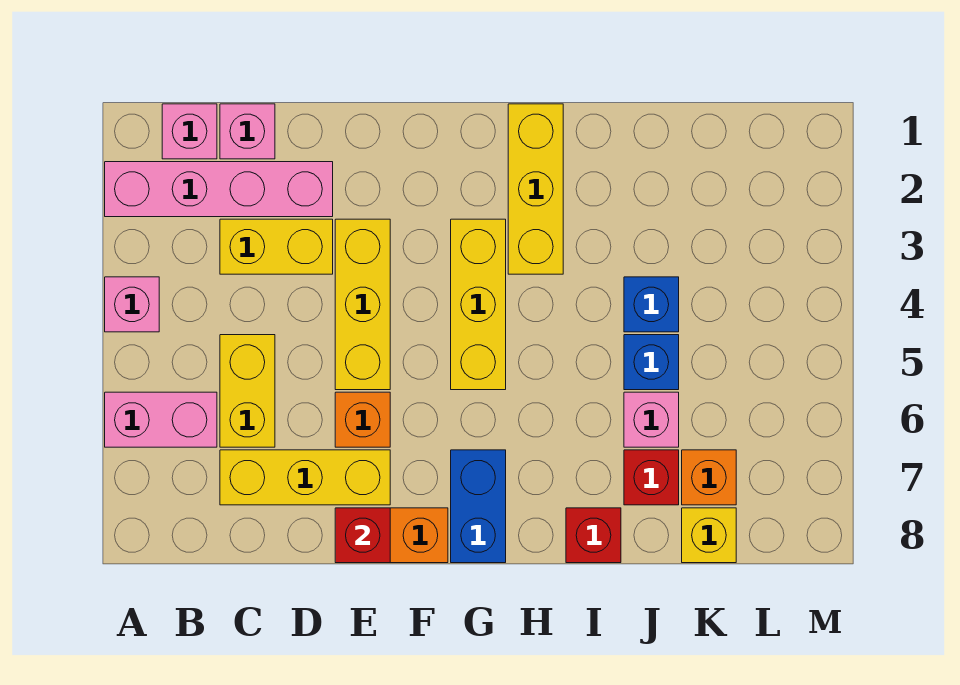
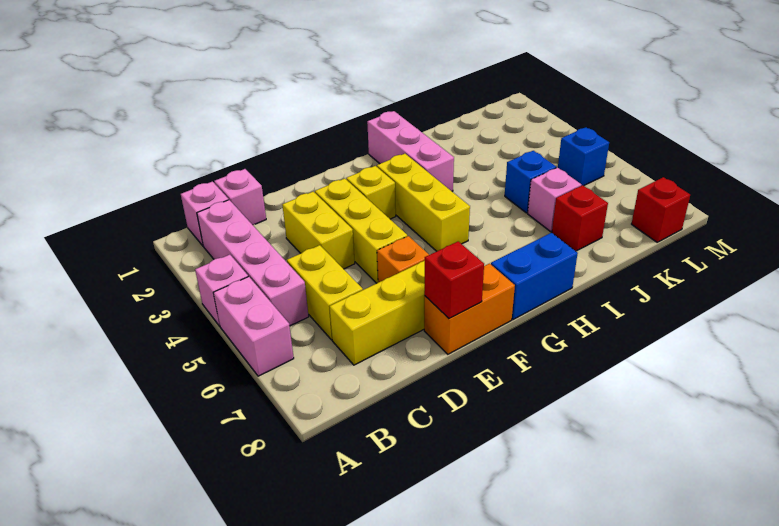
pink brick A2:D2 level 1 -> pink brick B2:B5 level 1
pink brick A6:B6 level 1 -> pink brick A5:A6 level 1
yellow brick C3:D3 level 1 -> yellow brick D3:D4 level 1
blue brick G7:G8 level 1 -> blue brick G8:H8 level 1
yellow brick H1:H3 level 1 -> pink brick H1:H3 level 1
red brick I8 level 1 -> red brick L8 level 1
blue brick J4 level 1 -> blue brick L5 level 1
orange brick K7 level 1 -> none
yellow brick K8 level 1 -> yellow brick F3 level 1

